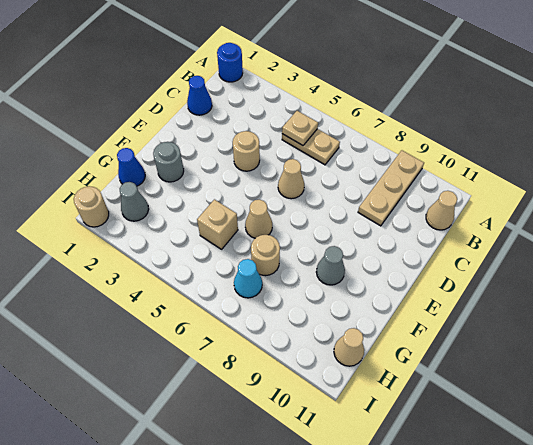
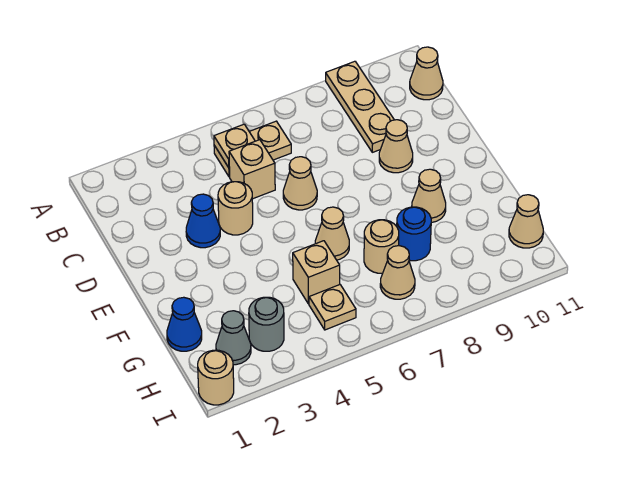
blue round brick A1 level 1 -> blue round brick G8 level 1
blue cone C1 level 1 -> blue cone D3 level 1
none -> tan brick C5 level 1
none -> tan cone D9 level 1
grey round brick F2 level 1 -> grey round brick H3 level 1
grey cone F9 level 1 -> tan cone F9 level 1
none -> tan plate H5 level 1
cyan cone H7 level 1 -> tan cone H7 level 1

